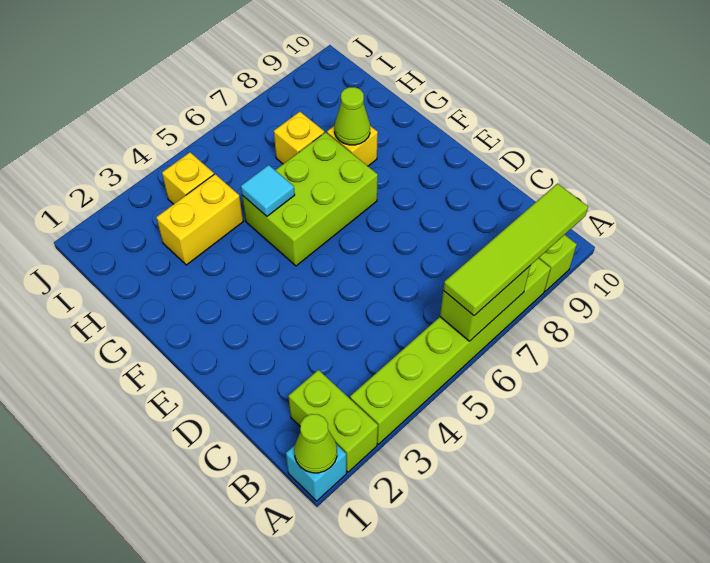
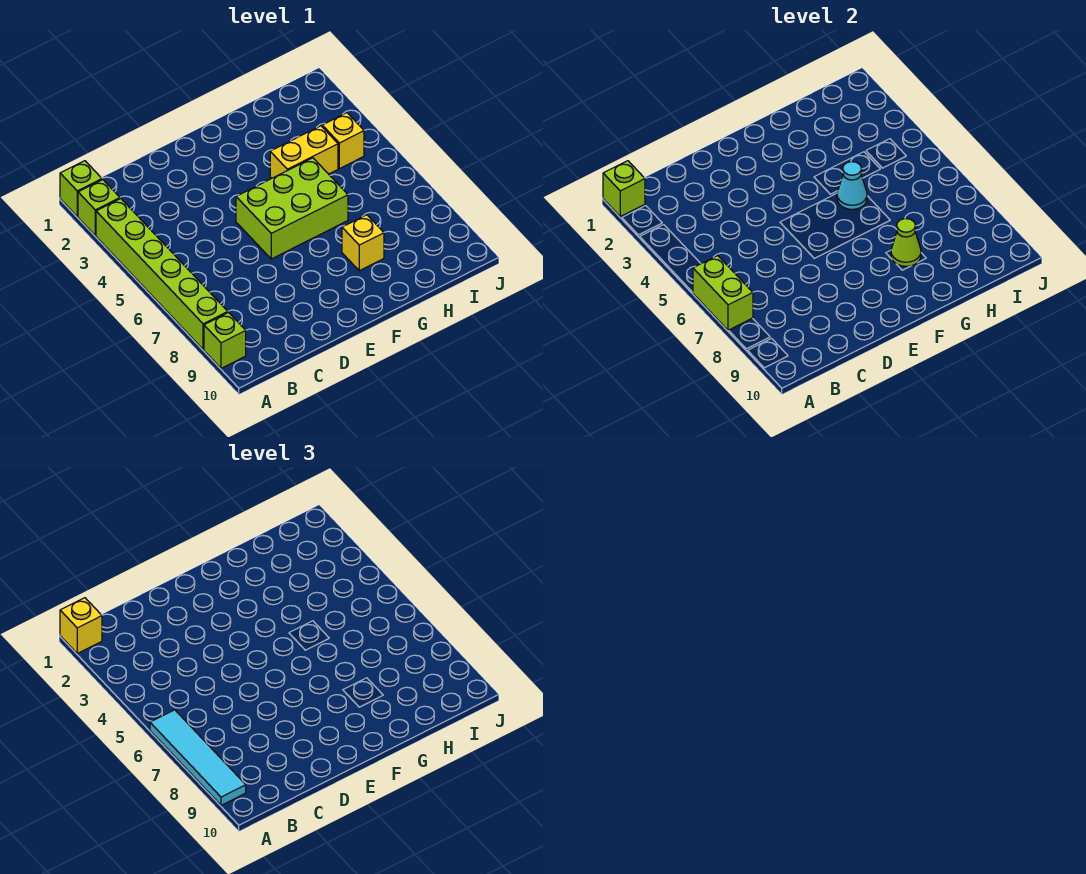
cyan brick A1 level 1 -> lime brick A1 level 1
lime cone A1 level 2 -> lime brick A1 level 2
lime brick A2:B2 level 1 -> lime brick A2 level 1
lime tile A6:A9 level 3 -> cyan tile A6:A9 level 3
lime brick F5:G7 level 1 -> lime brick E5:G6 level 1
cyan tile G5 level 2 -> cyan cone G5 level 2
yellow brick H3:H4 level 1 -> yellow brick G4:H4 level 1
yellow brick H7 level 1 -> yellow brick A1 level 3

